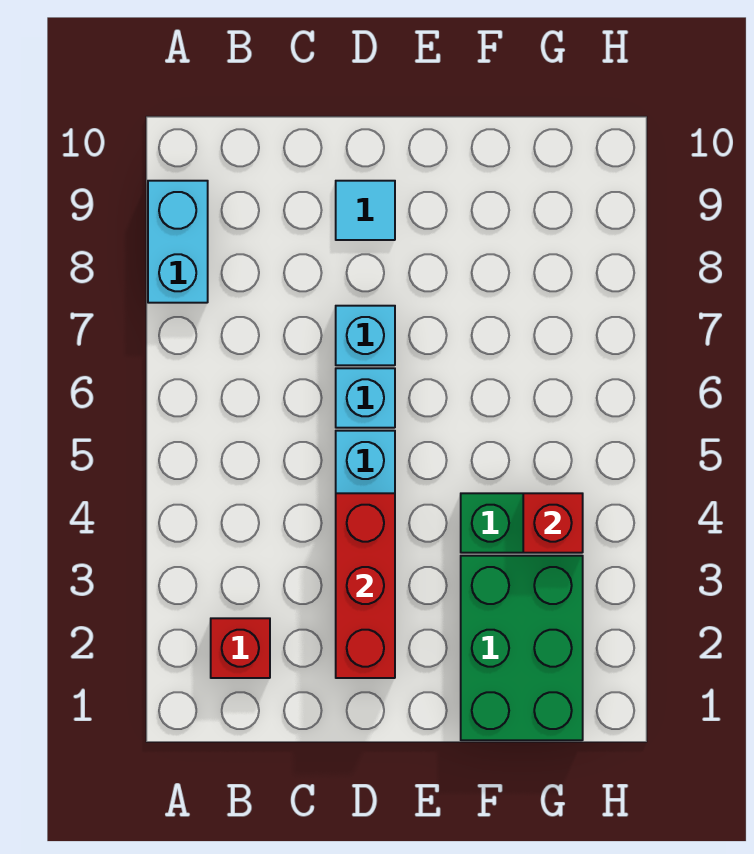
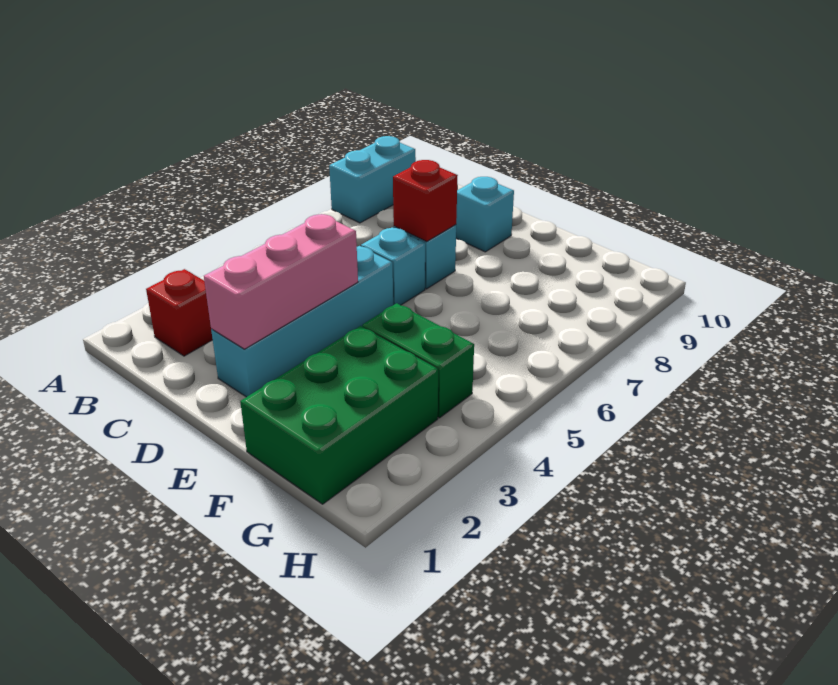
red brick D2:D4 level 2 -> pink brick D2:D4 level 2
cyan tile D9 level 1 -> cyan brick D9 level 1
red brick G4 level 2 -> red brick D7 level 2

